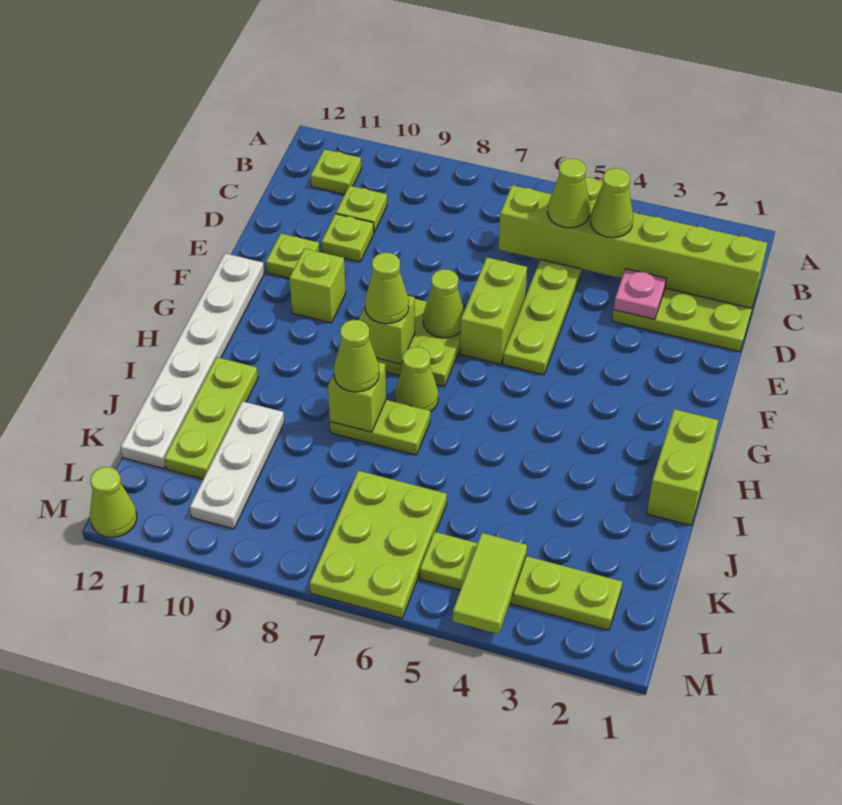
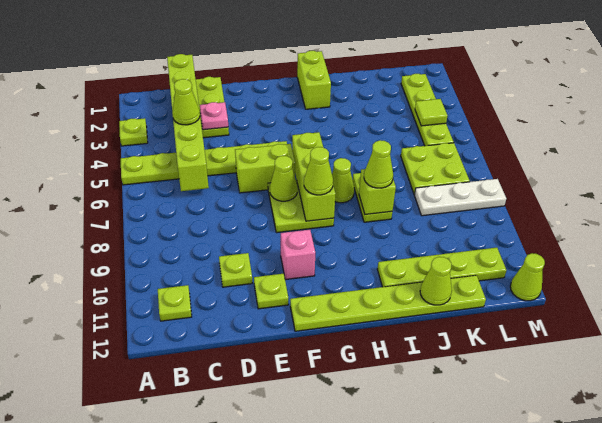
lime cone C5 level 3 -> lime cone J12 level 2
lime plate C10 level 1 -> lime plate A3 level 1
lime brick F10 level 1 -> pink brick F10 level 1
white plate F12:K12 level 1 -> lime plate F12:K12 level 1
lime brick G8 level 2 -> lime brick G6:G8 level 2
lime brick H1:I1 level 1 -> lime brick H1:H2 level 1
lime plate I11:K11 level 1 -> lime plate I11:L11 level 1
white plate J10:L10 level 1 -> white plate K8:M8 level 1
lime plate K6:M7 level 1 -> lime plate K6:L7 level 1
lime tile L4:M4 level 2 -> lime tile L4 level 2

